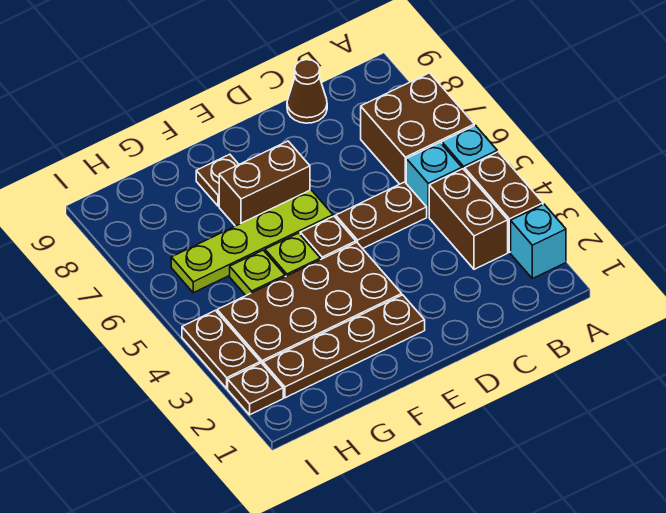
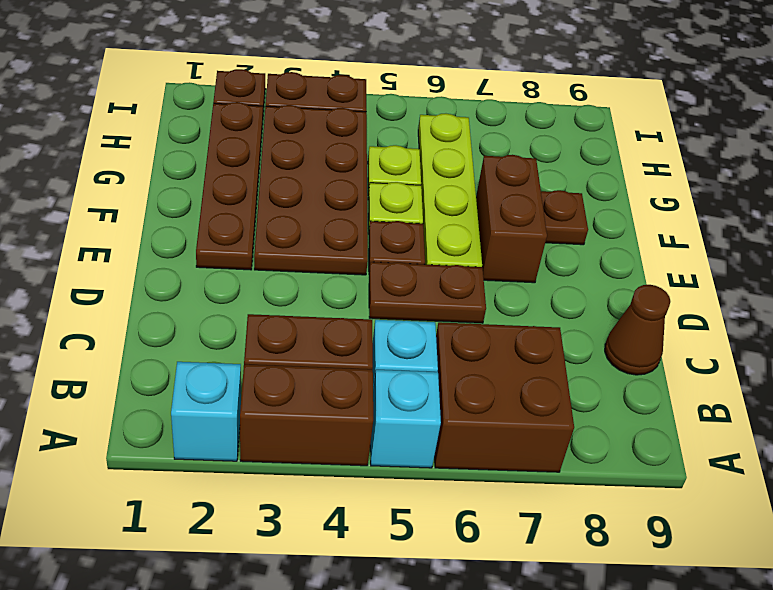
brown plate C5:D5 level 1 -> brown plate D5:D6 level 1

